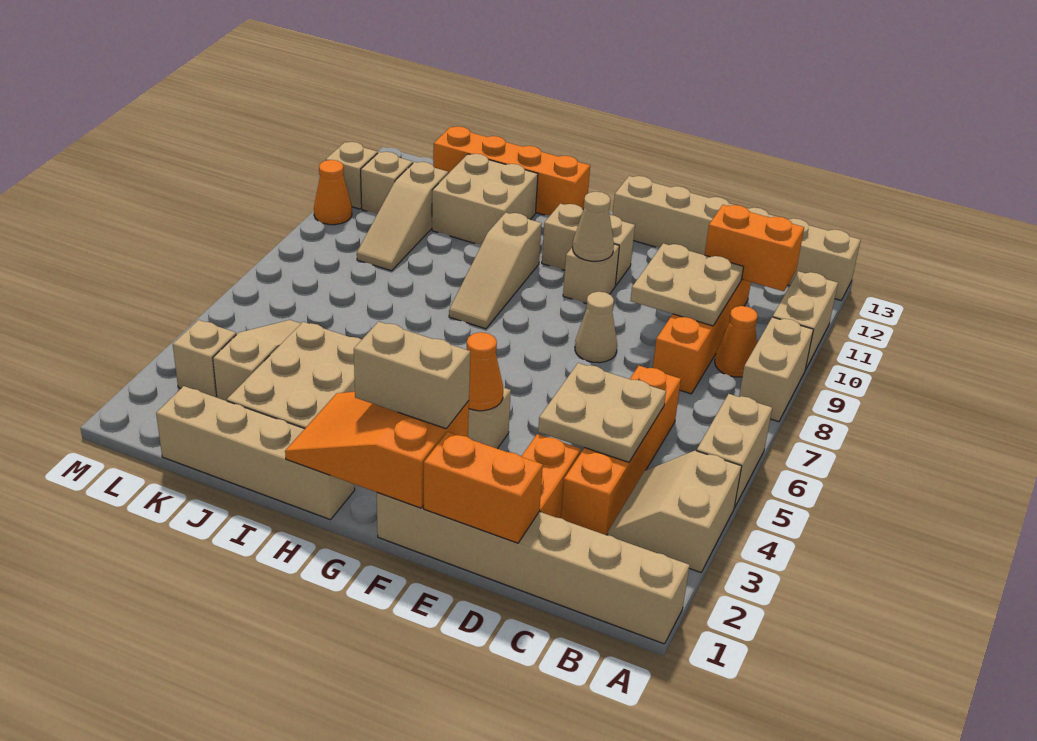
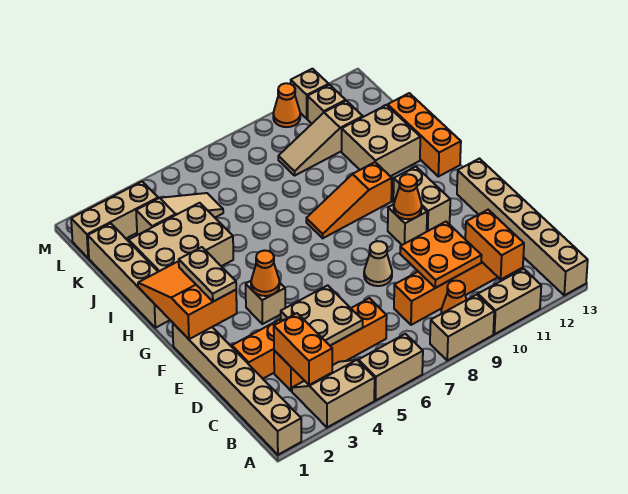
tan plate C9:D10 level 2 -> orange plate C9:D10 level 2
orange brick D1:E1 level 2 -> orange brick B3:C3 level 2
tan brick F2:G2 level 3 -> tan plate F2:G2 level 3
tan cone F10 level 2 -> orange cone F10 level 2
tan slope H8:H10 level 1 top 10 -> orange slope H8:H10 level 1 top 10
orange brick H13:K13 level 1 -> orange brick H13:J13 level 1
tan brick L3 level 1 -> tan brick L1:L3 level 1

